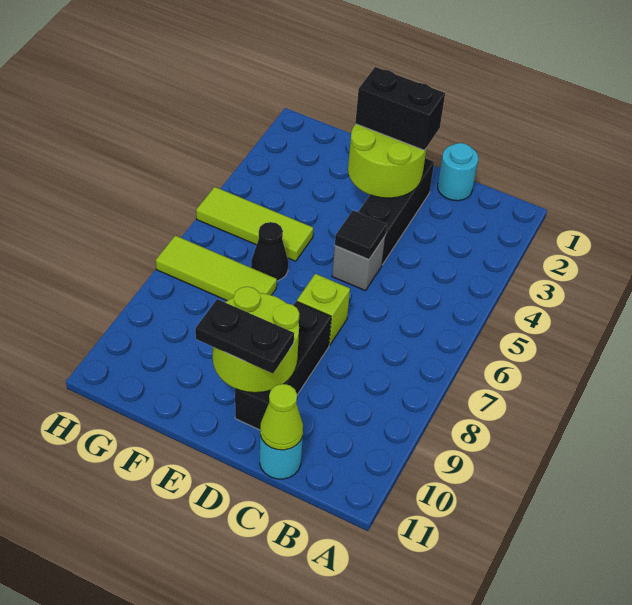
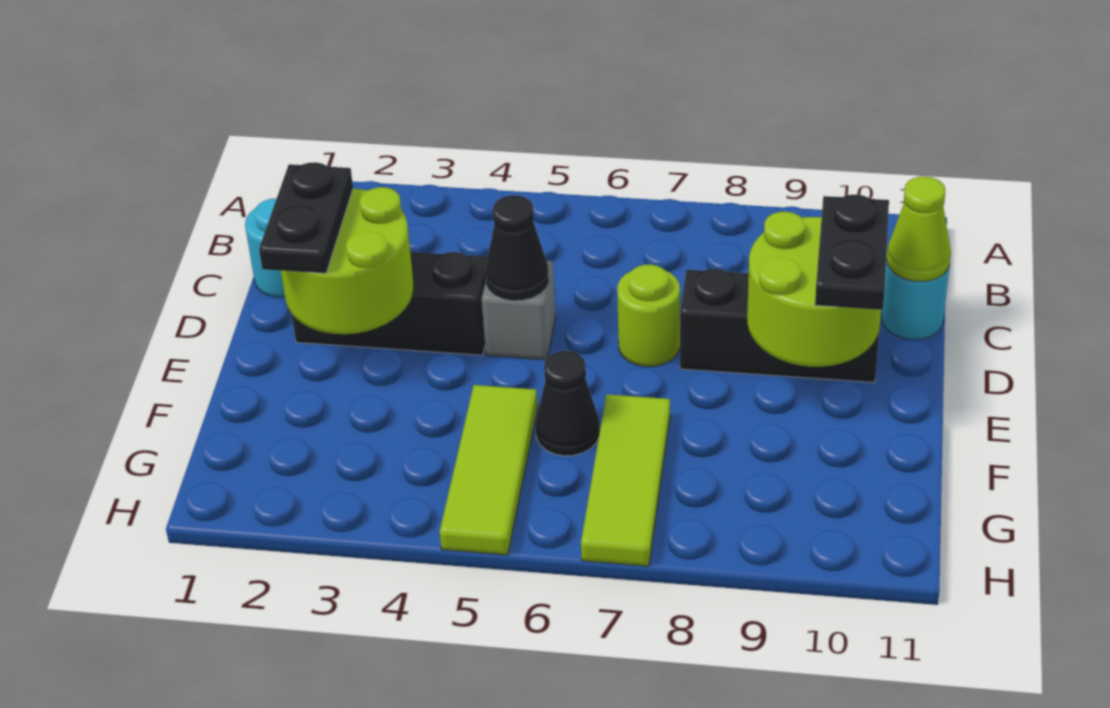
black brick D2:E2 level 3 -> black plate D2:E2 level 3
black tile D5 level 2 -> black cone D5 level 2
lime brick D7 level 1 -> lime round brick D7 level 1

